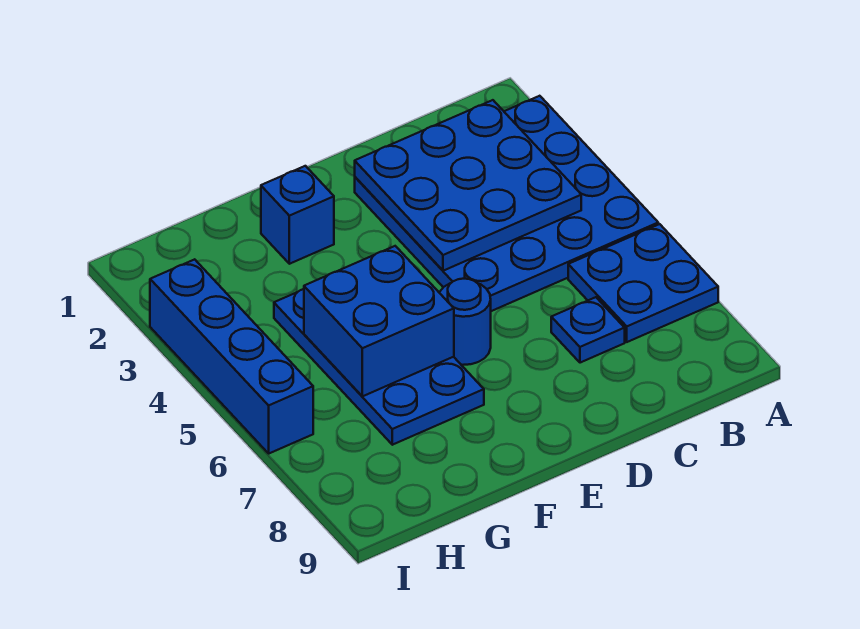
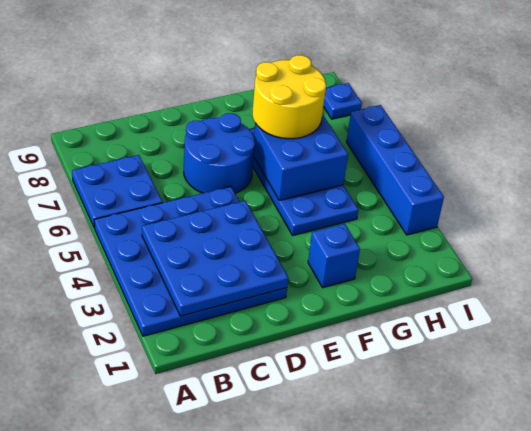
blue plate C7 level 1 -> blue plate I8 level 1
blue round brick E6 level 1 -> blue round brick D6:E7 level 1
none -> yellow round brick F6:G7 level 3

